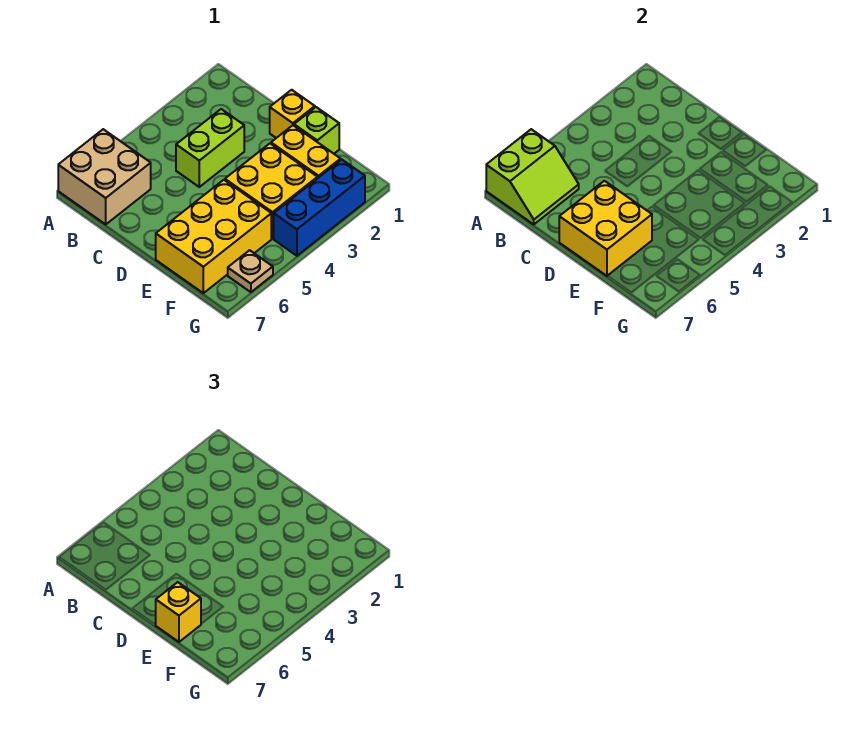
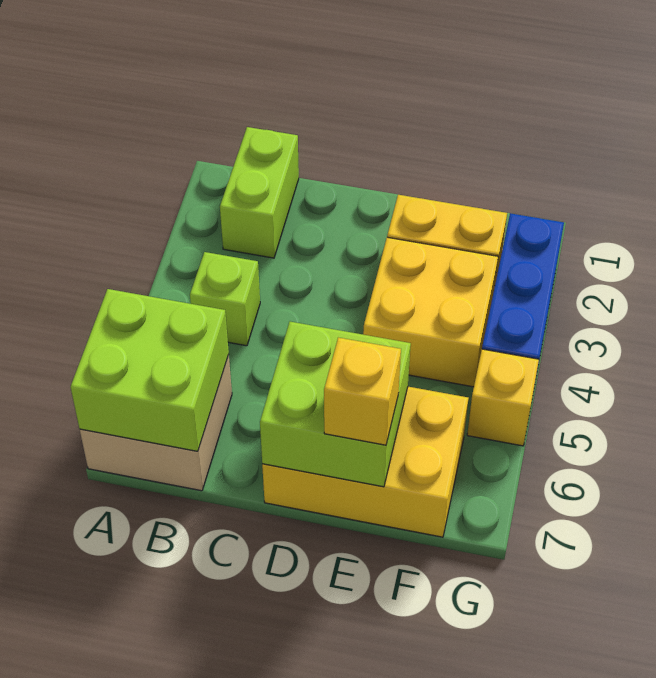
lime slope A6:B7 level 2 top A -> lime brick A6:B7 level 2
lime brick C3:C4 level 1 -> lime brick B1:B2 level 1
yellow brick D1 level 1 -> yellow brick G5 level 1
yellow brick D6:E7 level 2 -> lime brick D6:E7 level 2
lime brick E1 level 1 -> lime brick B4 level 1
yellow brick E5:F7 level 1 -> yellow brick D6:F7 level 1
tan plate G6 level 1 -> none

